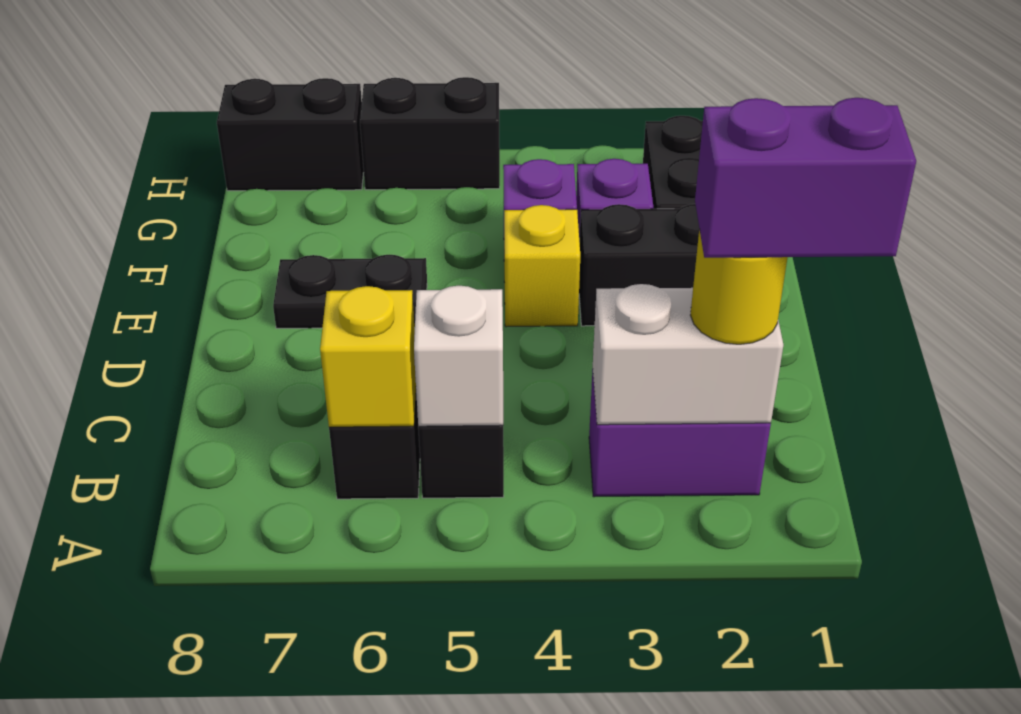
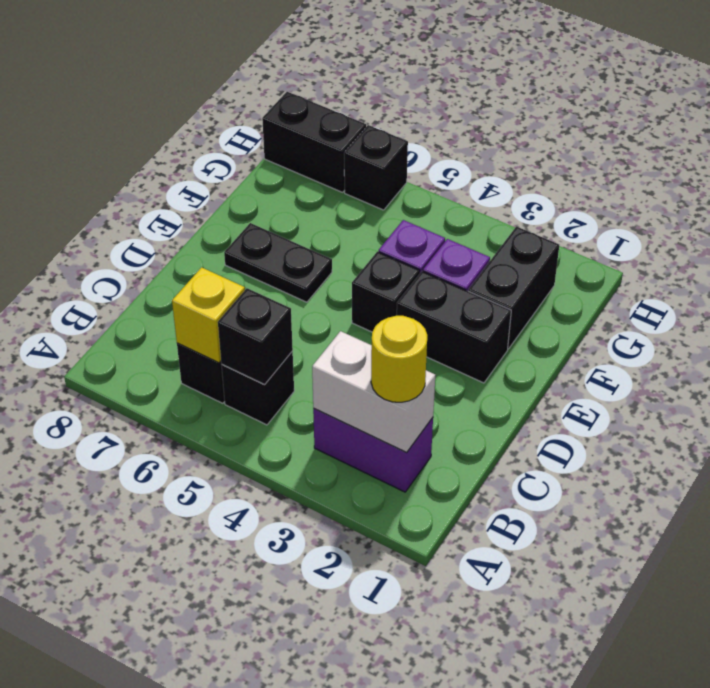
purple brick B1:B2 level 4 -> none
white brick B5 level 2 -> black brick B5 level 2
yellow brick E4 level 1 -> black brick E4 level 1
black brick H5:H6 level 1 -> black brick H6 level 1

